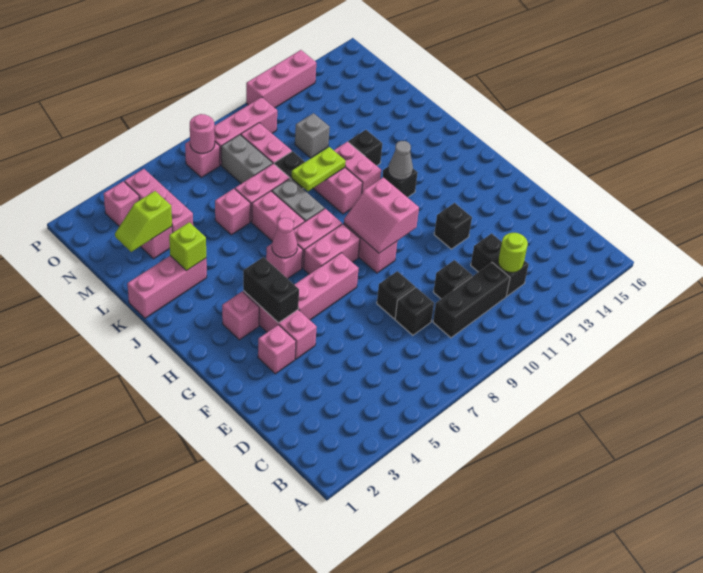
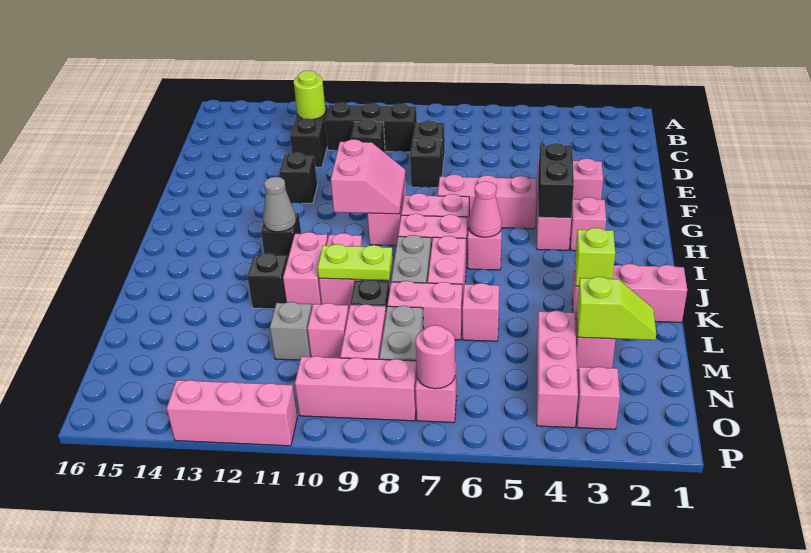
none -> pink brick M10 level 1

